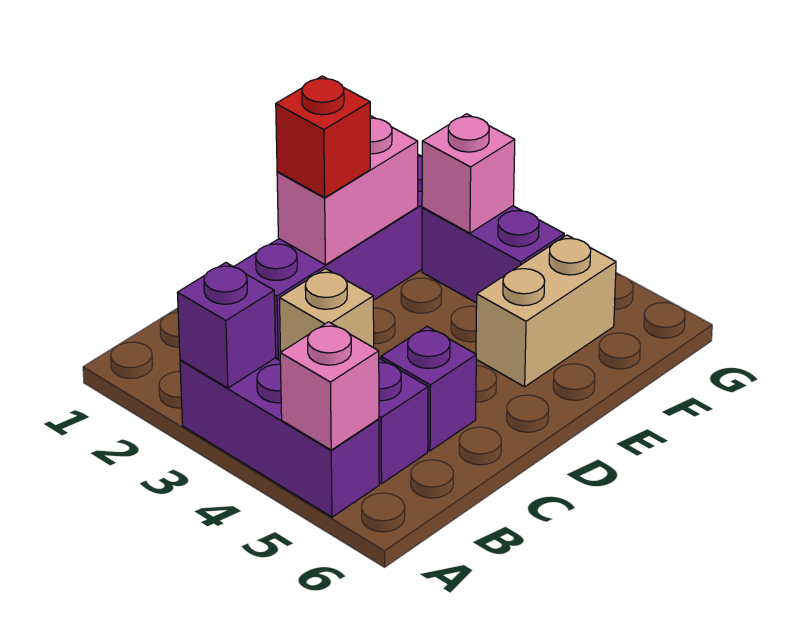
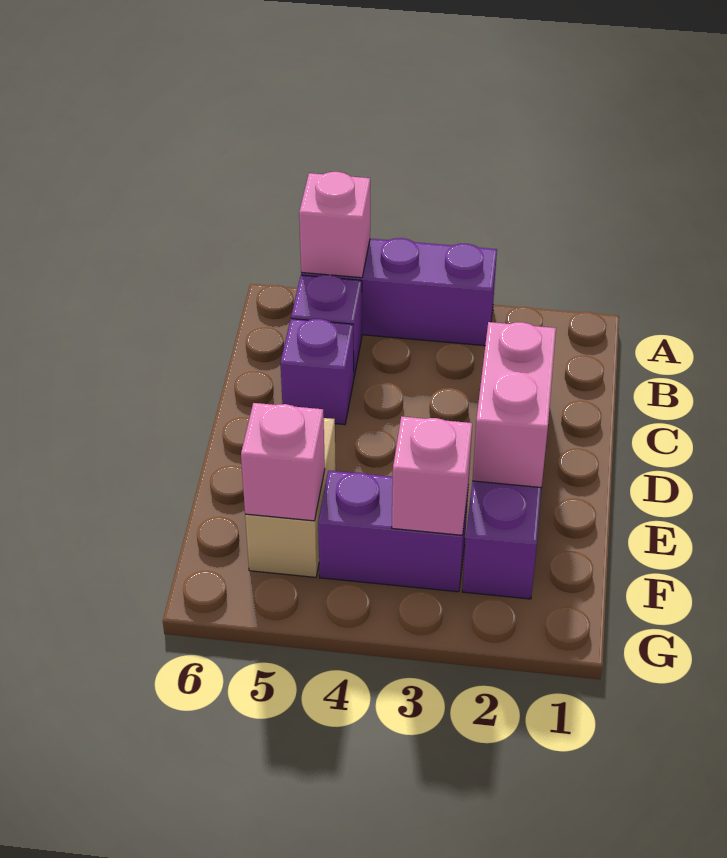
purple brick A3 level 2 -> none
tan brick C3 level 1 -> none
red brick D2 level 3 -> none
none -> pink brick F5 level 2

